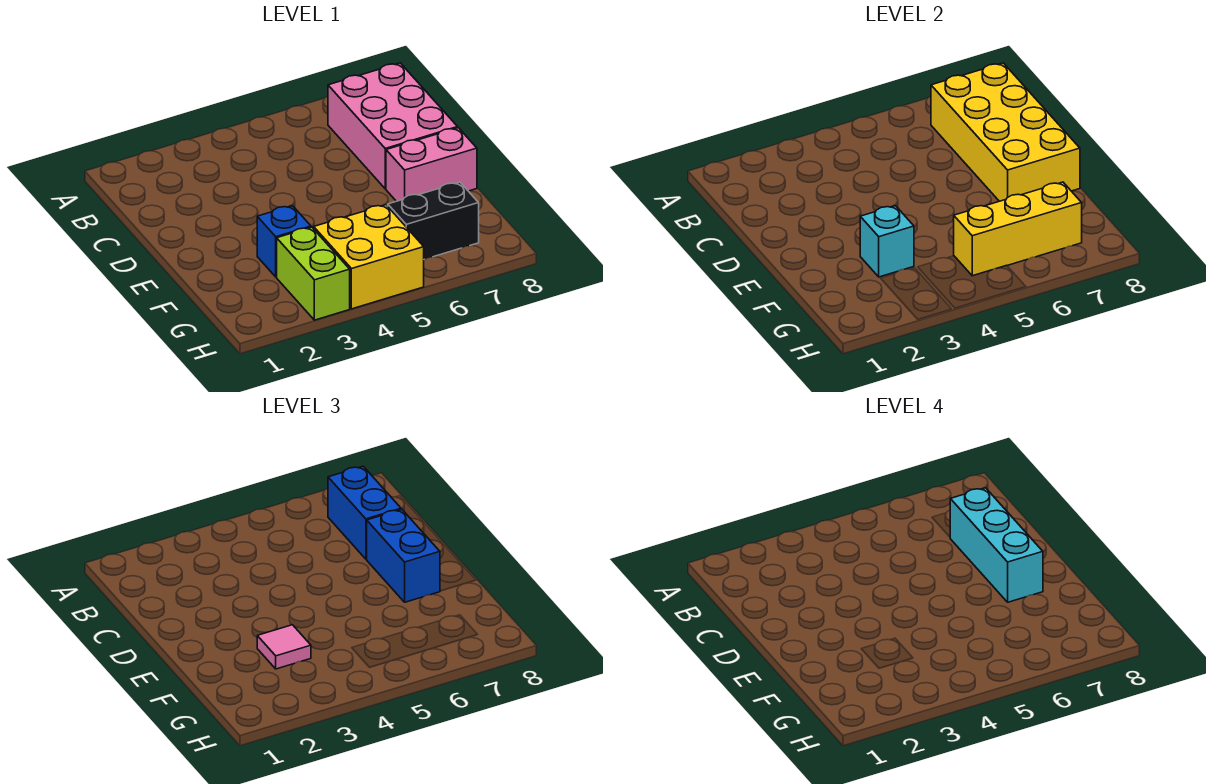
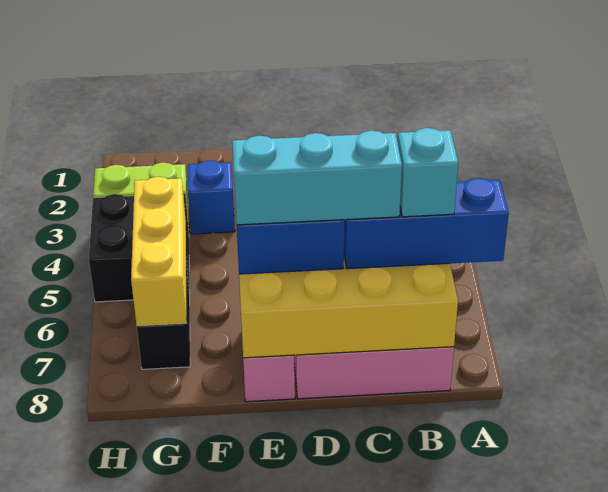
blue brick B7:C7 level 3 -> blue brick A7:C7 level 3
cyan brick F3 level 2 -> cyan brick B7 level 4
pink tile F3 level 3 -> none
yellow brick G4:H5 level 1 -> black brick G4:H5 level 1

